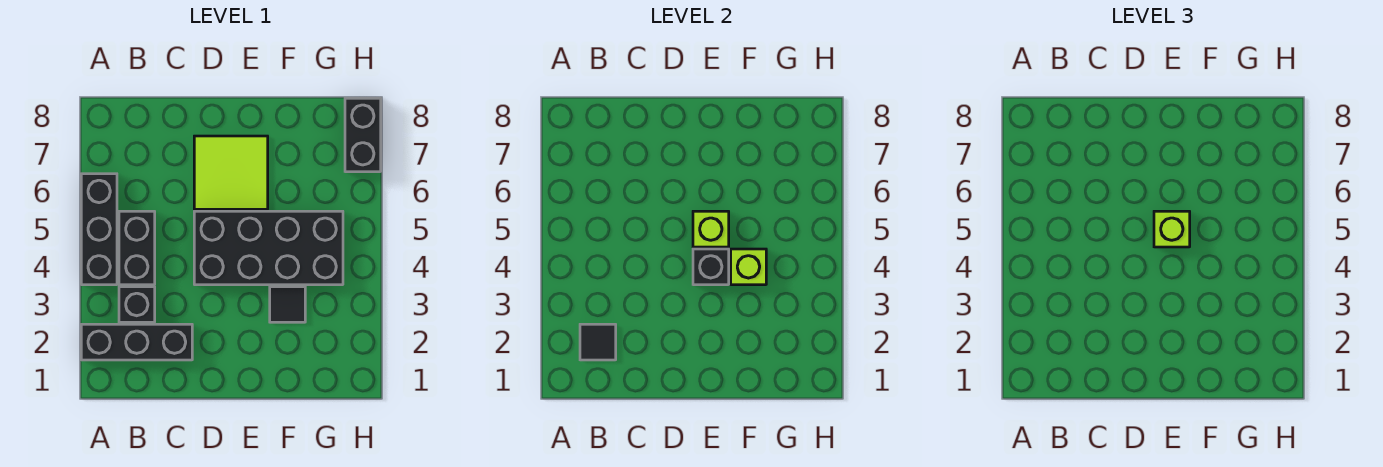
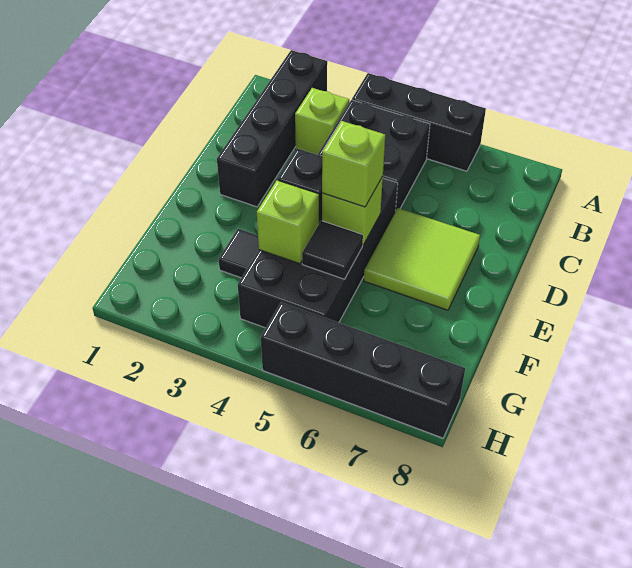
black brick A2:C2 level 1 -> black brick A2:D2 level 1
black tile B2 level 2 -> black tile F5 level 2
black brick B3 level 1 -> lime brick B3 level 1
black brick B4:B5 level 1 -> black brick B4:C5 level 1
black brick H7:H8 level 1 -> black brick H5:H8 level 1

